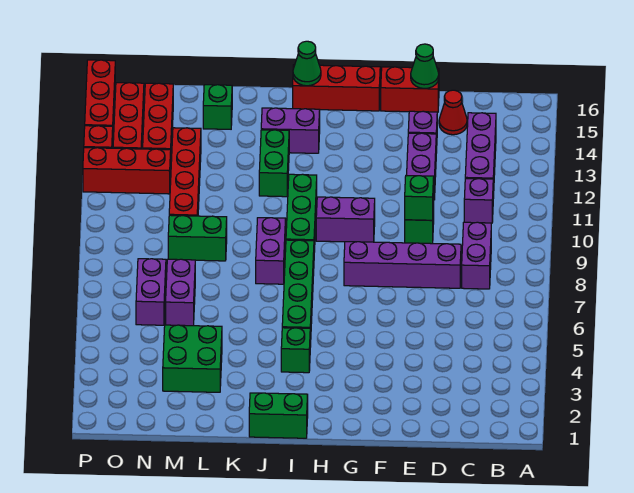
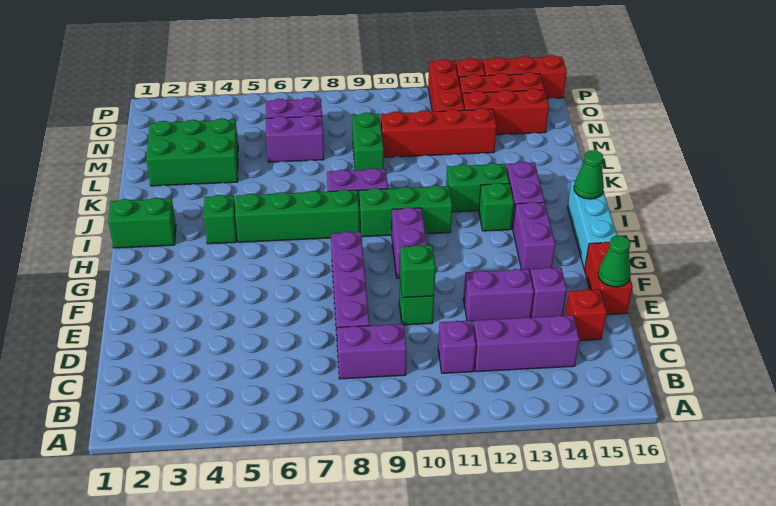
red cone D15 level 1 -> red brick D15 level 1
none -> purple brick G14:H14 level 1
red brick G16:I16 level 1 -> cyan brick G16:I16 level 1
green brick I1:J1 level 1 -> green brick I1:I2 level 1
green brick L3:M4 level 1 -> green brick L2:M4 level 1
green brick L15 level 1 -> green brick I13 level 1

